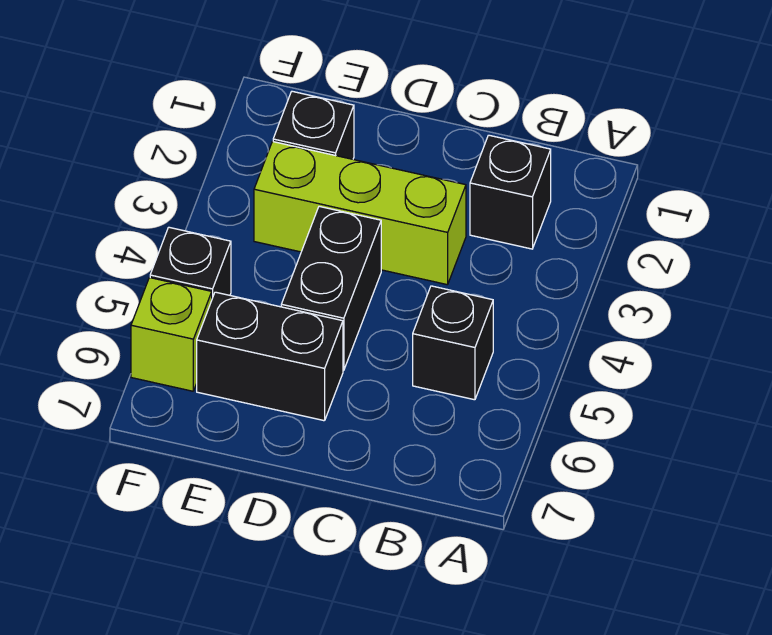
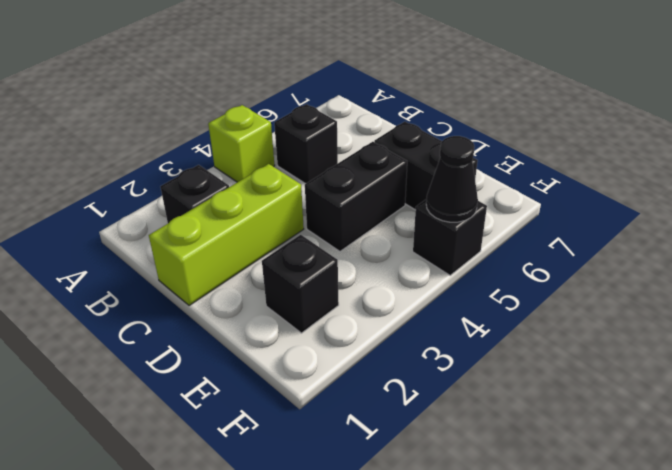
lime brick C3:E3 level 1 -> lime brick C1:C3 level 1
none -> black cone F5 level 2
lime brick F6 level 1 -> lime brick A4 level 1

